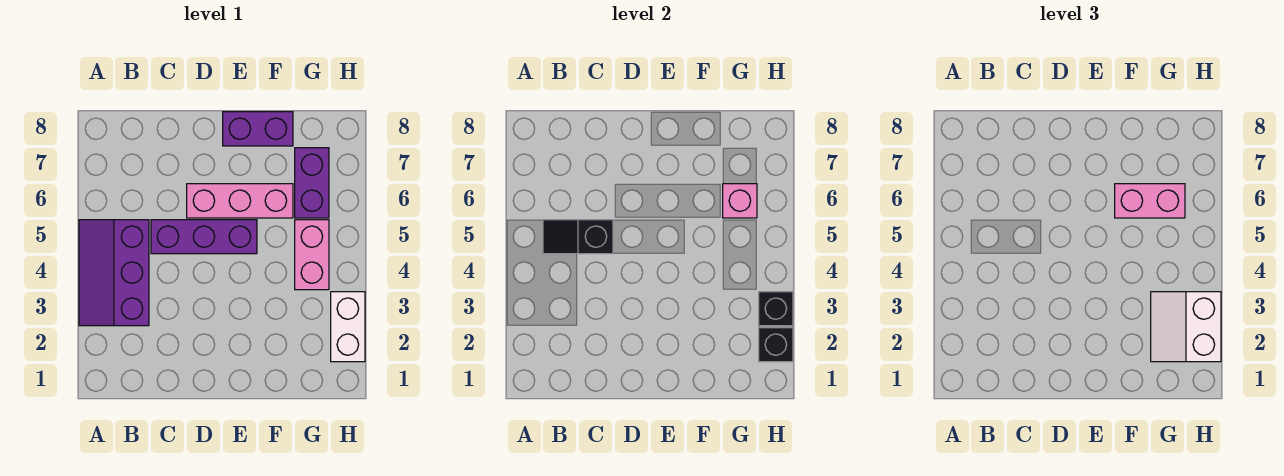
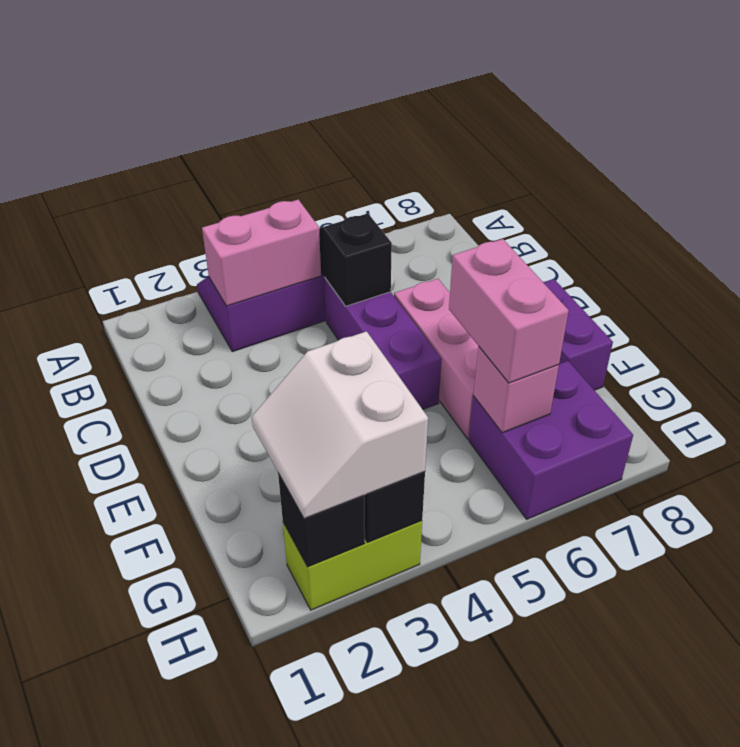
white slope G2:H3 level 3 top H -> white slope G2:H3 level 3 top 3
pink brick G4:G5 level 1 -> pink brick B3:B4 level 2
purple brick G6:G7 level 1 -> purple brick G6:H7 level 1
white brick H2:H3 level 1 -> lime brick H2:H3 level 1

